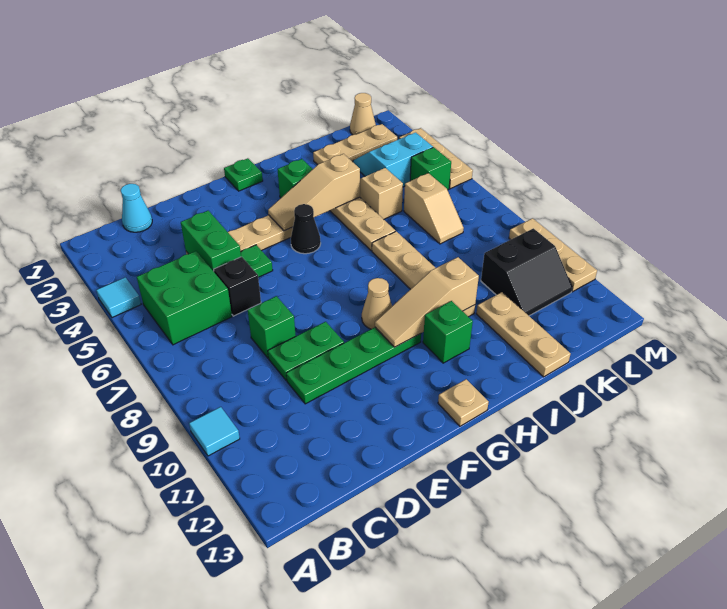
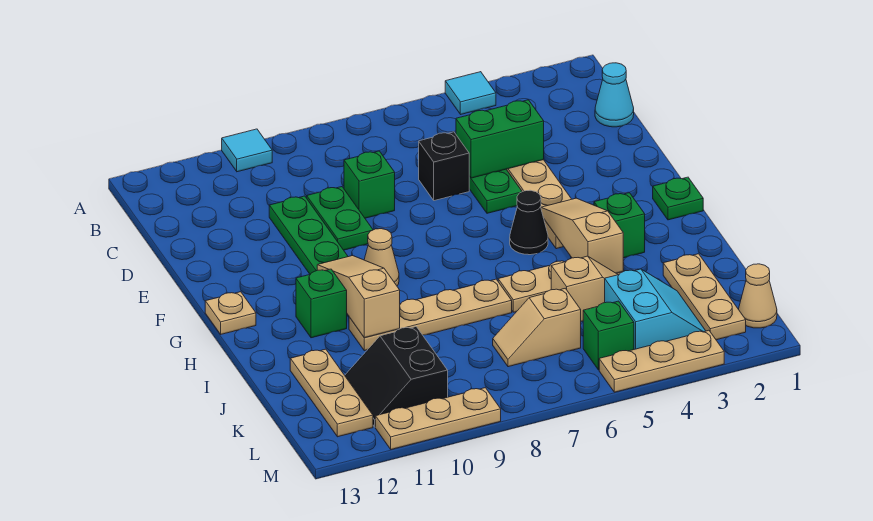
green brick B5:C6 level 1 -> none
tan plate J11:J13 level 1 -> tan plate J12:L12 level 1

